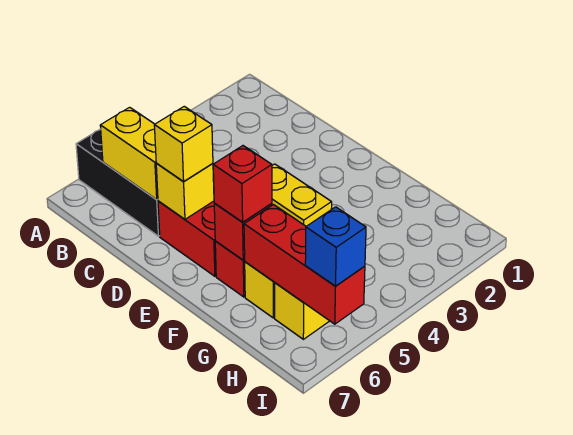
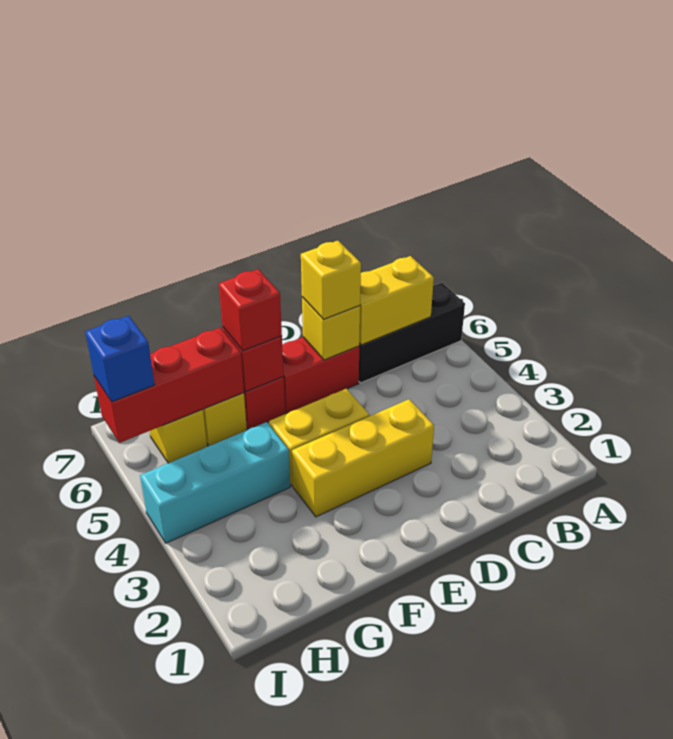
none -> yellow brick D3:F3 level 1
none -> cyan brick G4:I4 level 1

